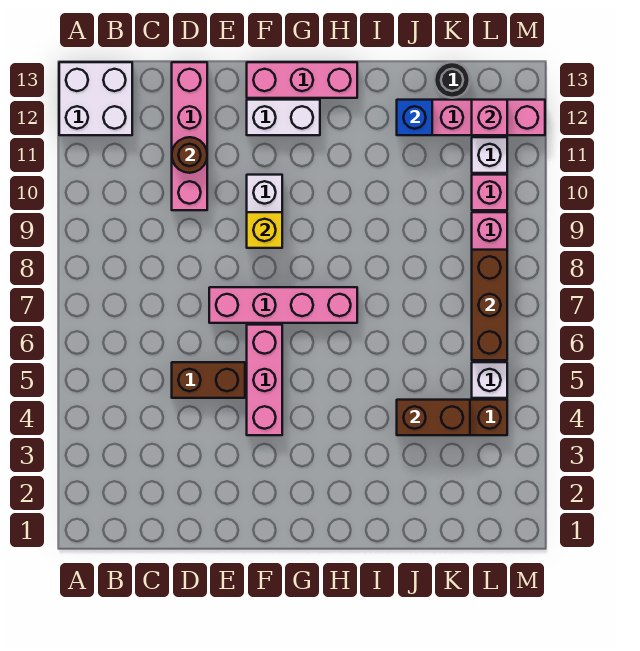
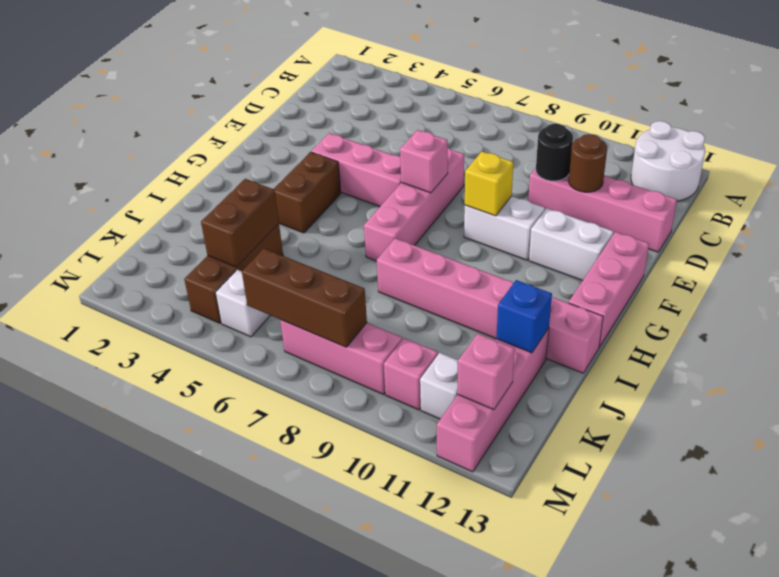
white brick A12:B13 level 1 -> white round brick A12:B13 level 1
brown brick D5:E5 level 1 -> brown brick G4:H4 level 1
none -> pink brick F7 level 2
white brick F12:G12 level 1 -> white brick F11:F12 level 1
none -> pink brick I8:I13 level 1
black round brick K13 level 1 -> black round brick D10 level 2

